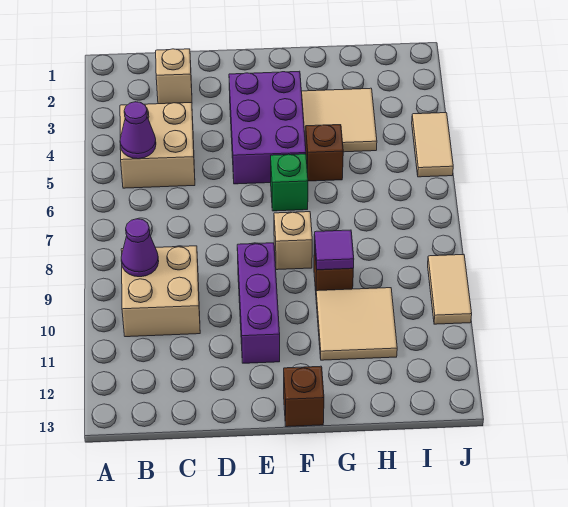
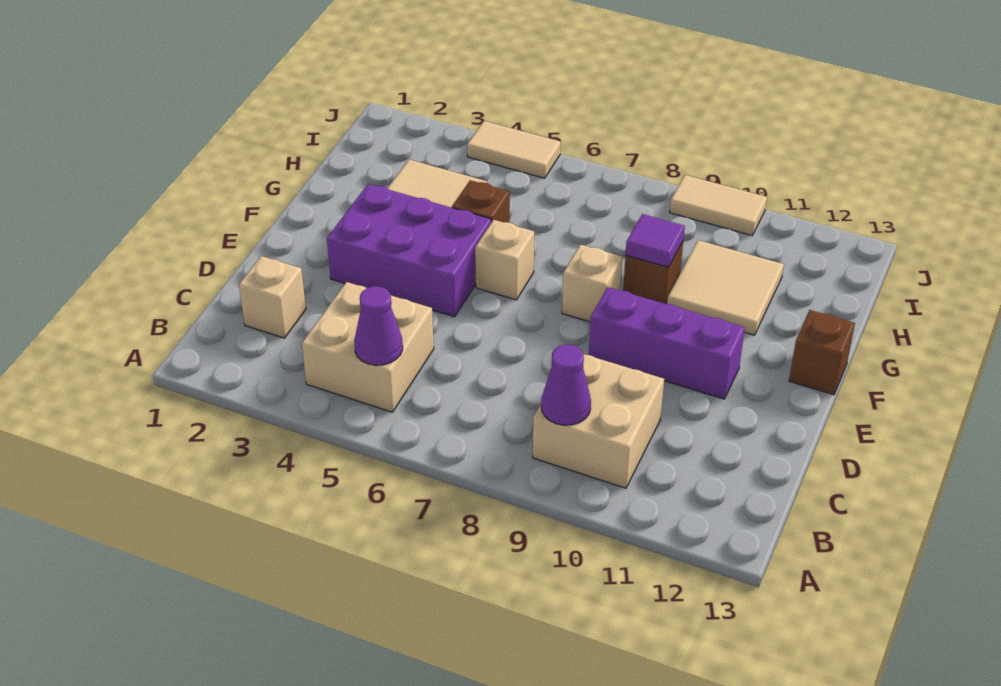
green brick F6 level 1 -> tan brick F6 level 1

